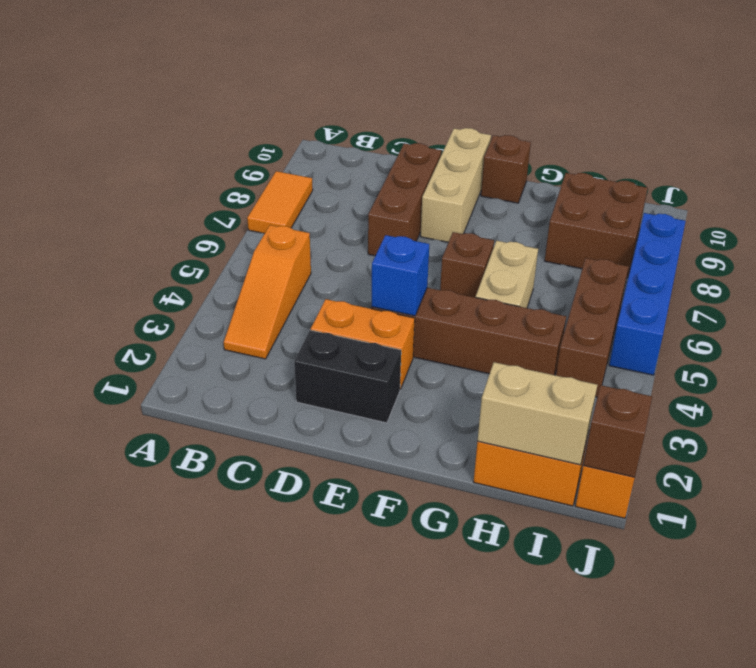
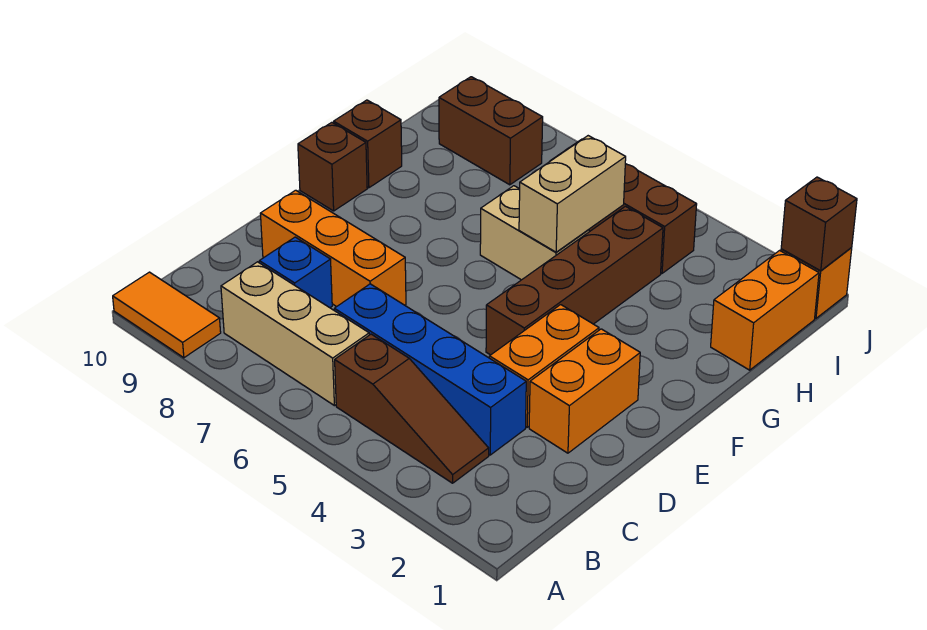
orange tile A7:A8 level 1 -> orange tile A9:A10 level 1
orange slope B3:B5 level 1 top 5 -> brown slope B3:B5 level 1 top 5
black brick D2:E2 level 1 -> orange brick D2:E2 level 1
brown brick D7:D9 level 1 -> orange brick D7:D9 level 1
blue brick E4 level 2 -> blue brick C8 level 1
tan brick E8:E10 level 1 -> tan brick B6:B8 level 1
brown brick F6 level 1 -> brown brick G10 level 1
tan brick H1:I1 level 2 -> tan brick G5:H5 level 2
brown brick H8:I9 level 1 -> brown brick I8:I9 level 1
blue brick J5:J8 level 1 -> blue brick C3:C6 level 1

